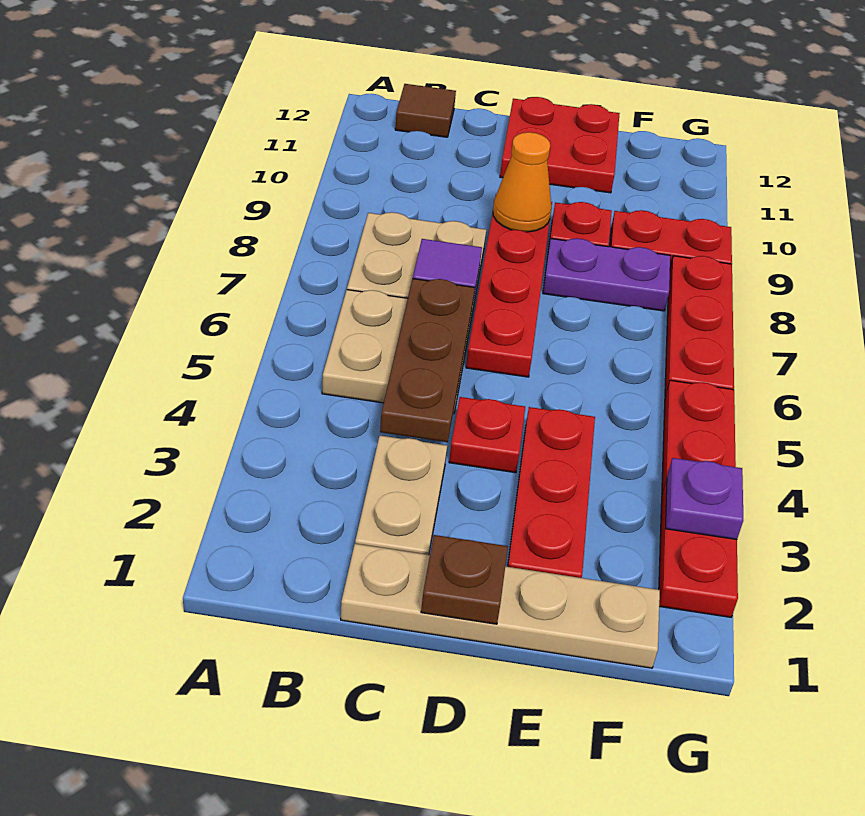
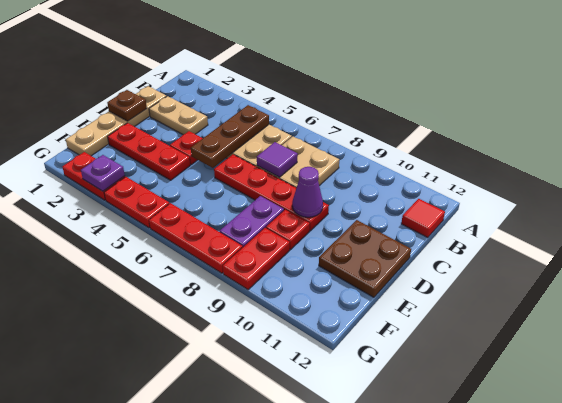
brown tile B12 level 1 -> red tile B12 level 1
brown plate C4:C6 level 2 -> brown plate B5:D5 level 2
orange cone D9 level 2 -> purple cone D9 level 2
red plate D11:E12 level 1 -> brown plate D11:E12 level 1

